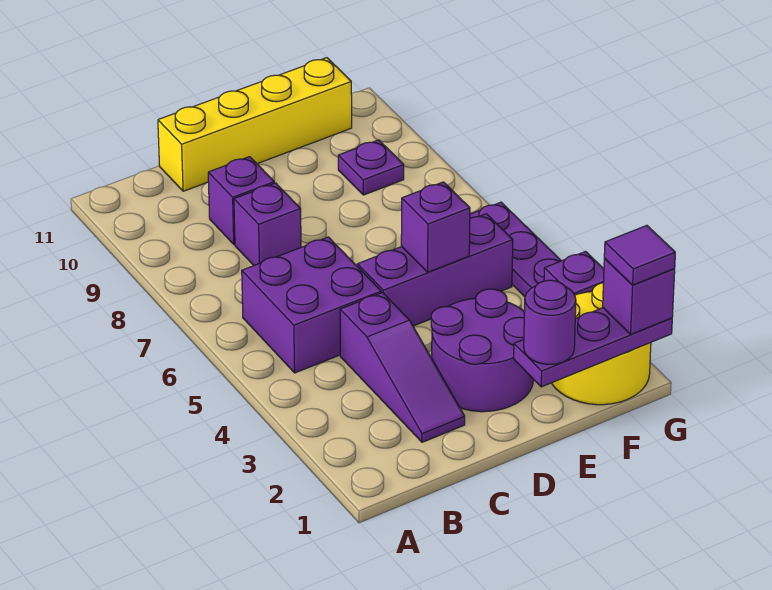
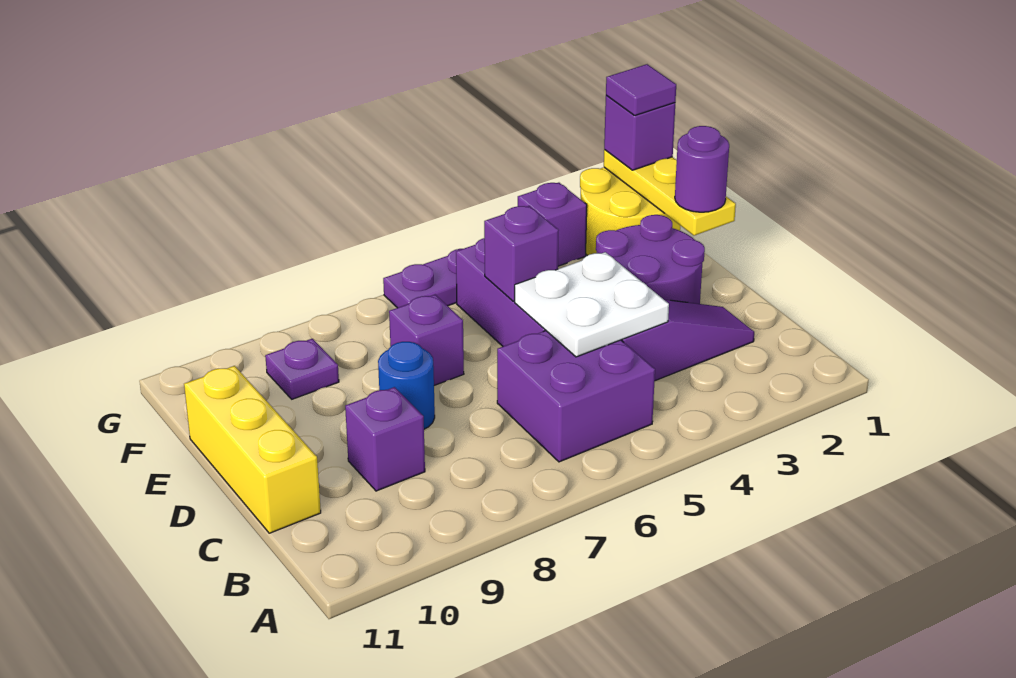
none -> white plate C4:D5 level 2
purple brick C8 level 1 -> purple brick E7 level 1
yellow brick C11:F11 level 1 -> yellow brick C11:E11 level 1
none -> blue round brick D8 level 1
purple plate E1:G1 level 2 -> yellow plate E1:G1 level 2

